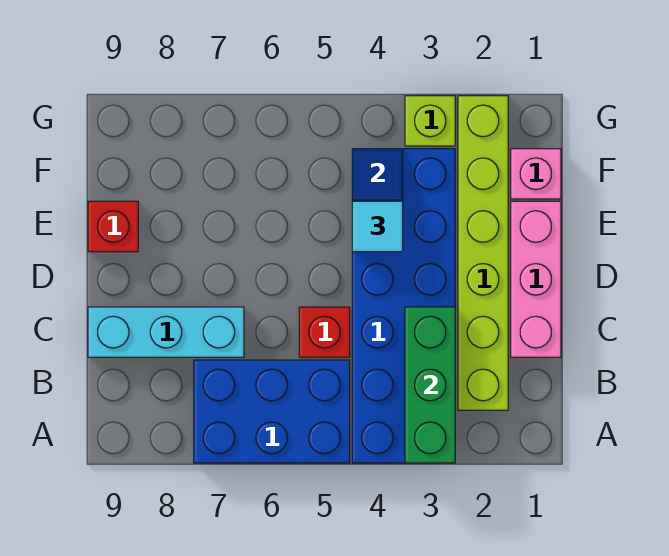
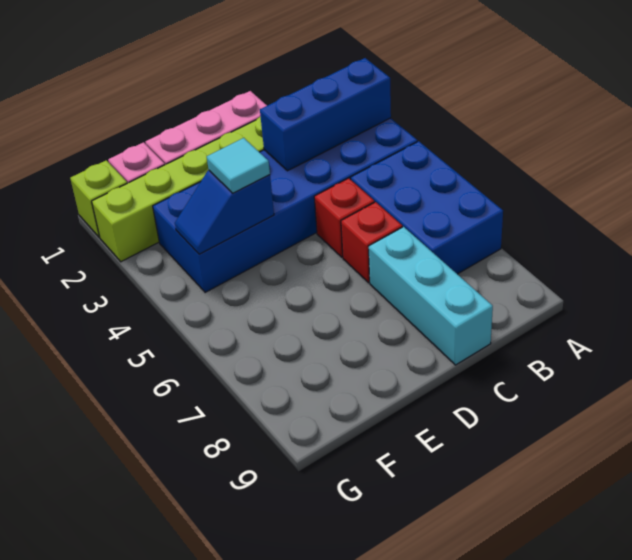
green brick A3:C3 level 2 -> blue brick A3:C3 level 2
red brick E9 level 1 -> red brick C6 level 1
lime brick G3 level 1 -> lime brick G1 level 1

